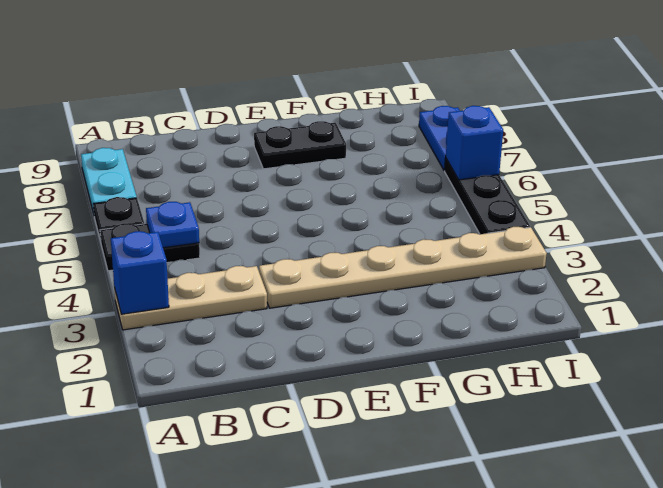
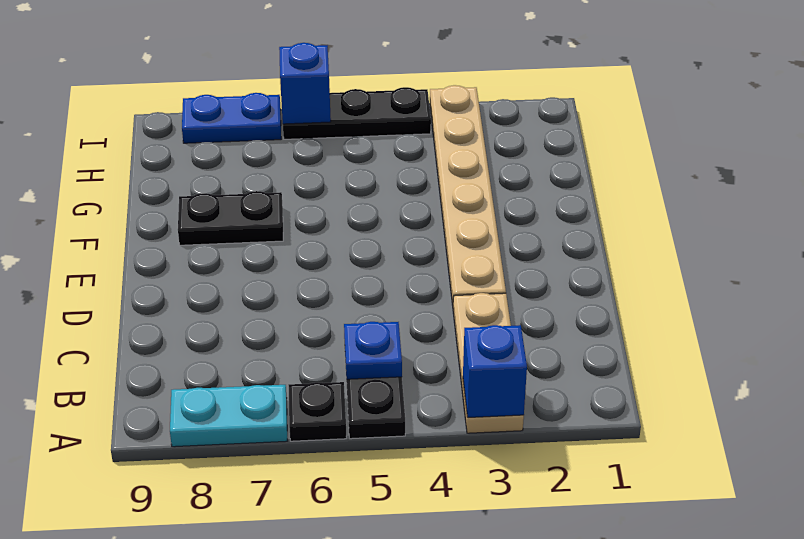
black plate E8:F8 level 1 -> black plate F7:F8 level 1

